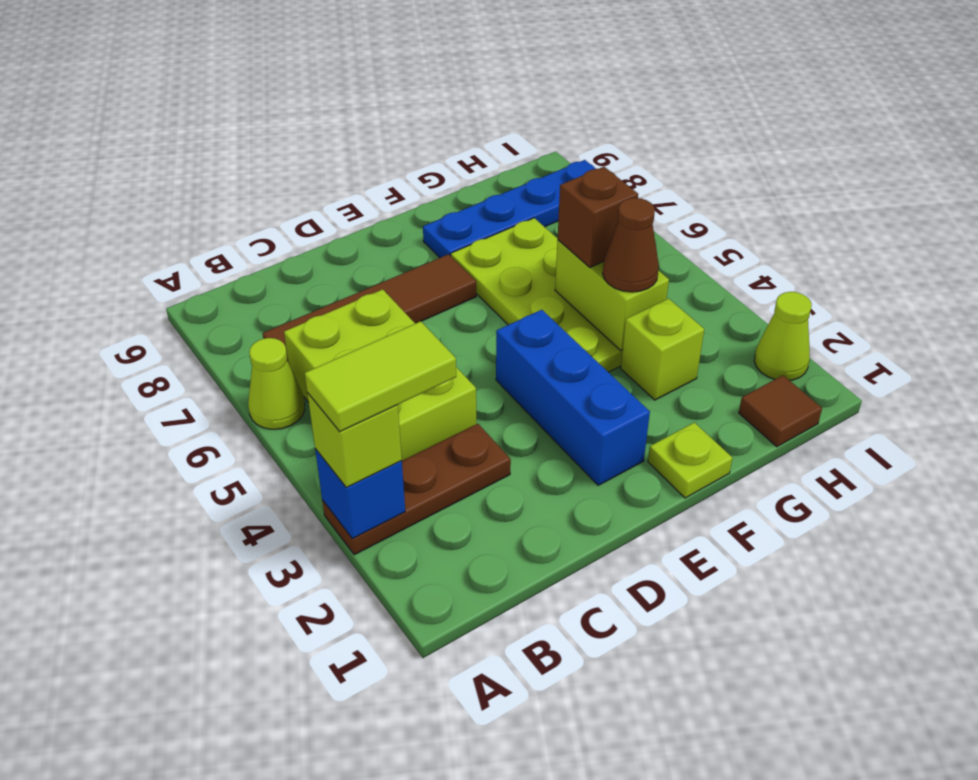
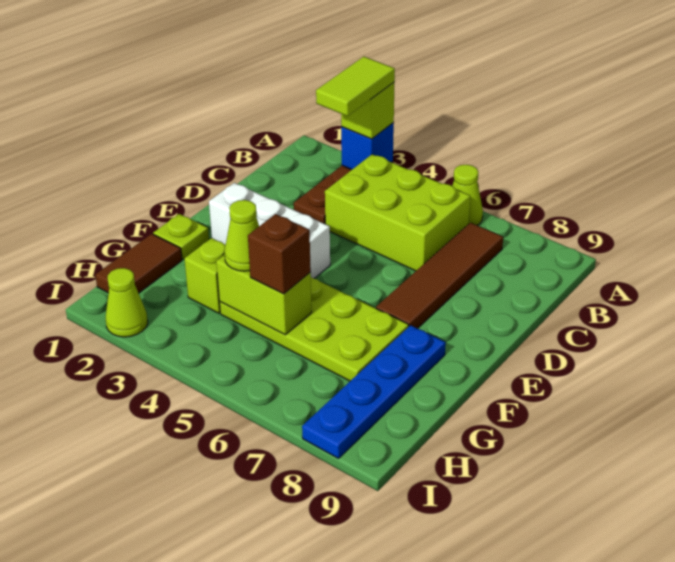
blue brick E2:E4 level 1 -> white brick E2:E4 level 1
brown cone G4 level 3 -> lime cone G4 level 3
brown tile H1 level 1 -> brown tile G1:H1 level 1

